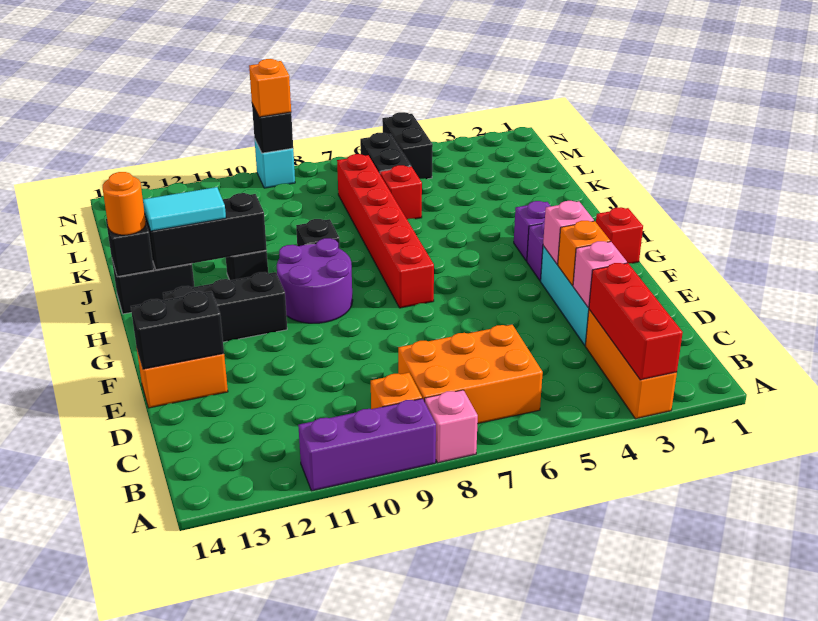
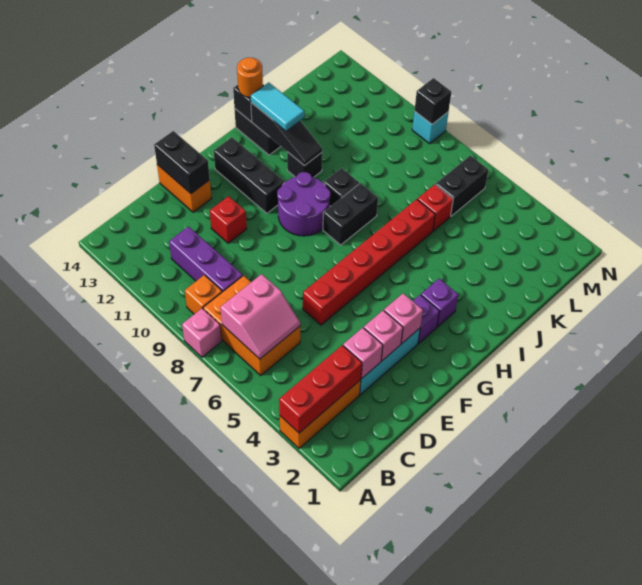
purple brick A9:A11 level 1 -> purple brick C9:C11 level 1
none -> pink slope B6:C7 level 2 top 7
orange brick E3 level 2 -> pink brick E3 level 2
red brick G1 level 1 -> red brick E11 level 1
red brick G7:L7 level 1 -> red brick E6:J6 level 1
black brick I11:I13 level 2 -> black slope I11:I13 level 2 top 13
black brick M5:N5 level 1 -> black brick H8:I8 level 1
orange brick N9 level 3 -> none

